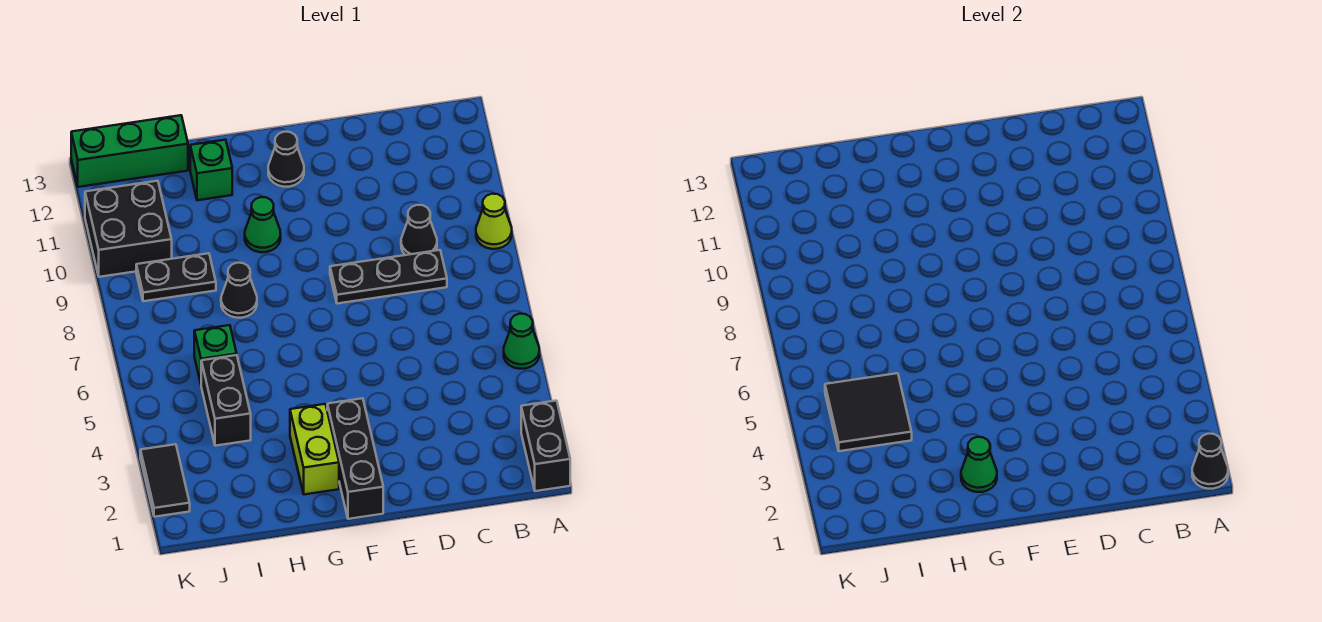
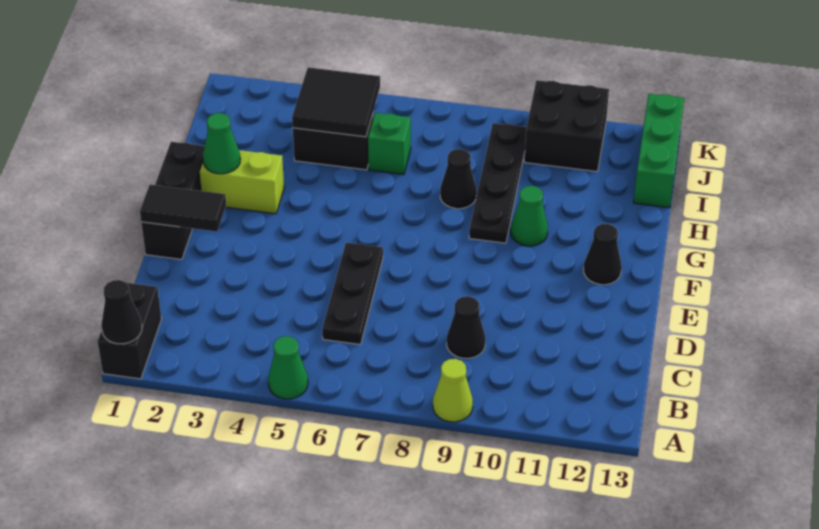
black brick A1:A2 level 1 -> black brick A1:B1 level 1
black plate C8:E8 level 1 -> black plate C6:E6 level 1
black brick F1:F3 level 1 -> black brick E1:G1 level 1
green brick H12 level 1 -> none
black plate I9:J9 level 1 -> black plate G9:J9 level 1
black tile K2:K3 level 1 -> black tile E1:E2 level 2

